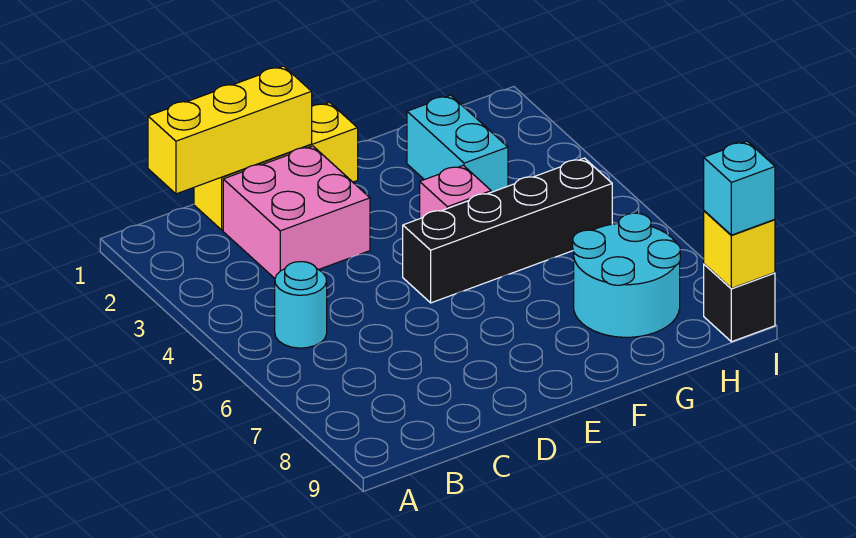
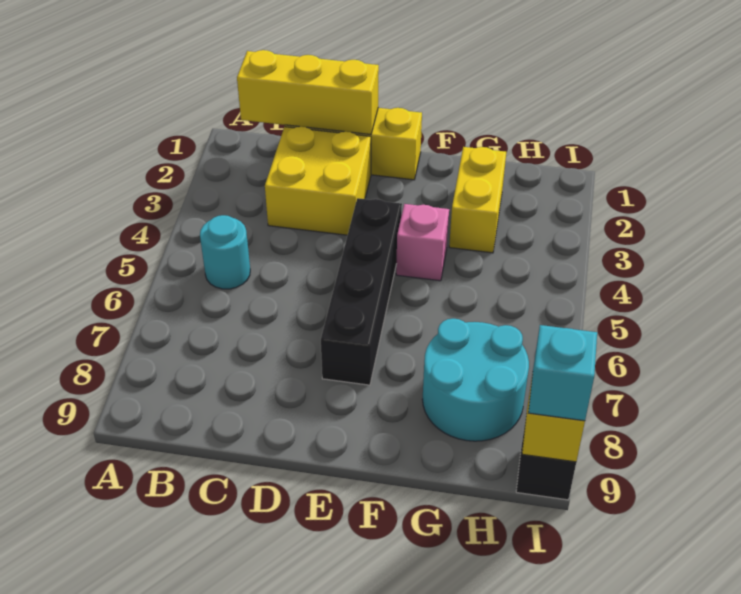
pink brick C2:D3 level 1 -> yellow brick C2:D3 level 1
black brick E5:H5 level 1 -> black brick E4:E7 level 1
cyan brick G2:G3 level 1 -> yellow brick G2:G3 level 1

